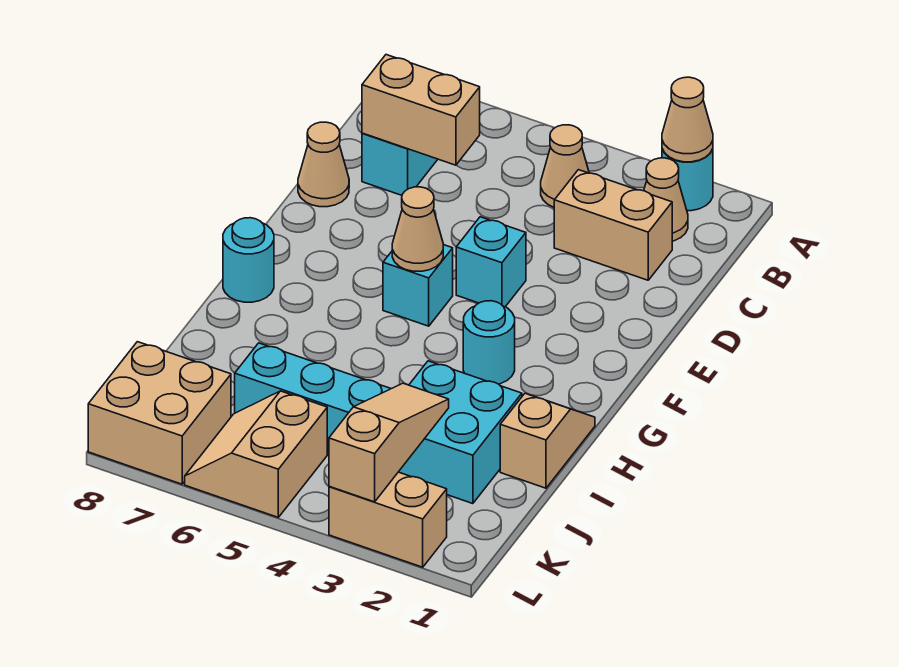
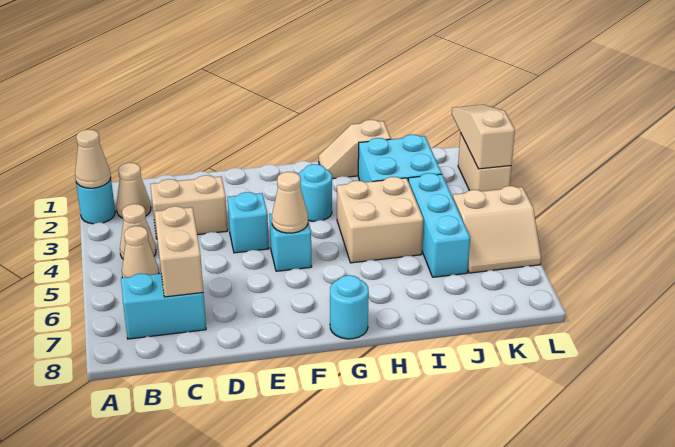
tan brick C2:C3 level 1 -> tan brick C3:D3 level 1
tan cone D8 level 1 -> tan cone B5 level 1
tan slope J3:L3 level 2 top L -> tan slope L1:L3 level 2 top 3
tan brick K7:L8 level 1 -> tan brick H4:I5 level 1

